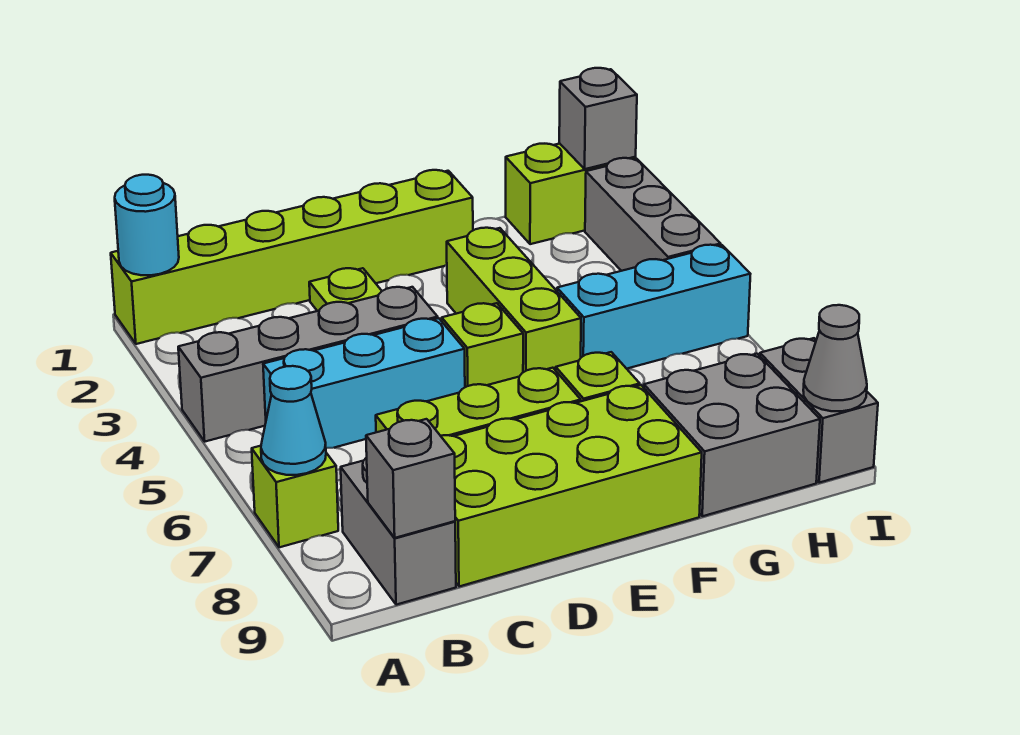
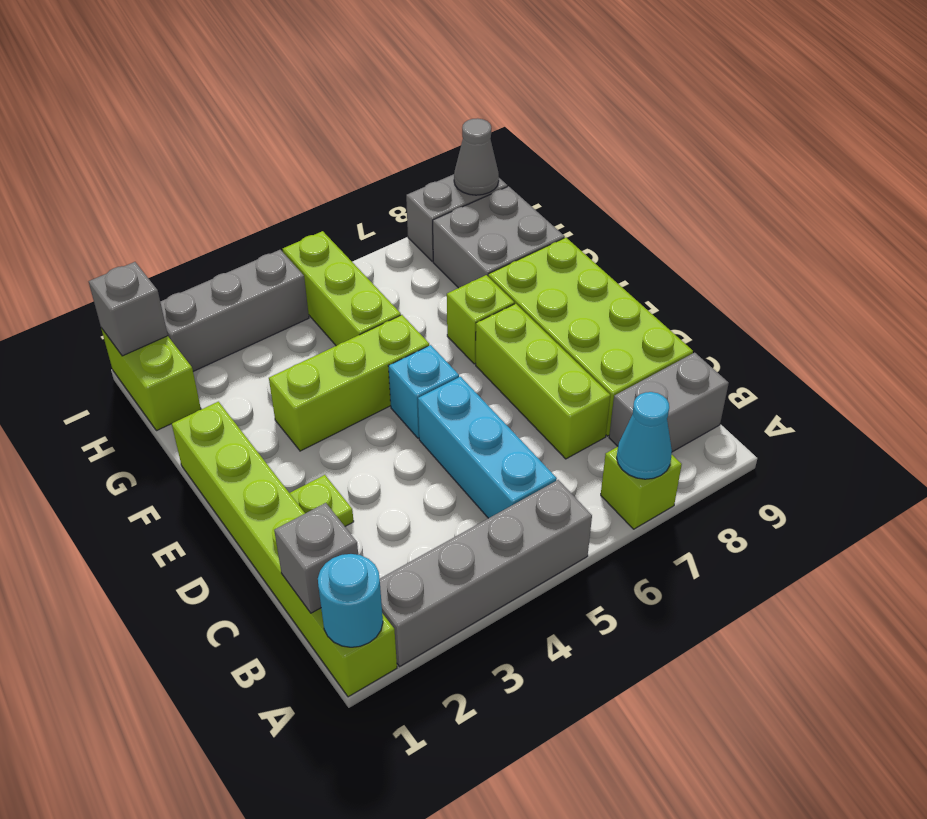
grey brick A4:D4 level 1 -> grey brick A2:A5 level 1
grey brick B9 level 2 -> grey brick B1 level 2
lime brick E5 level 1 -> cyan brick E5 level 1
cyan brick G5:I5 level 1 -> lime brick G5:I5 level 1

